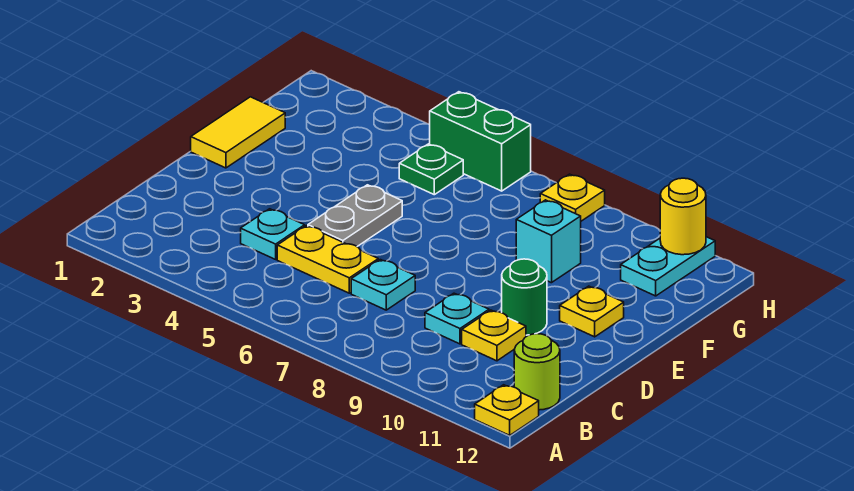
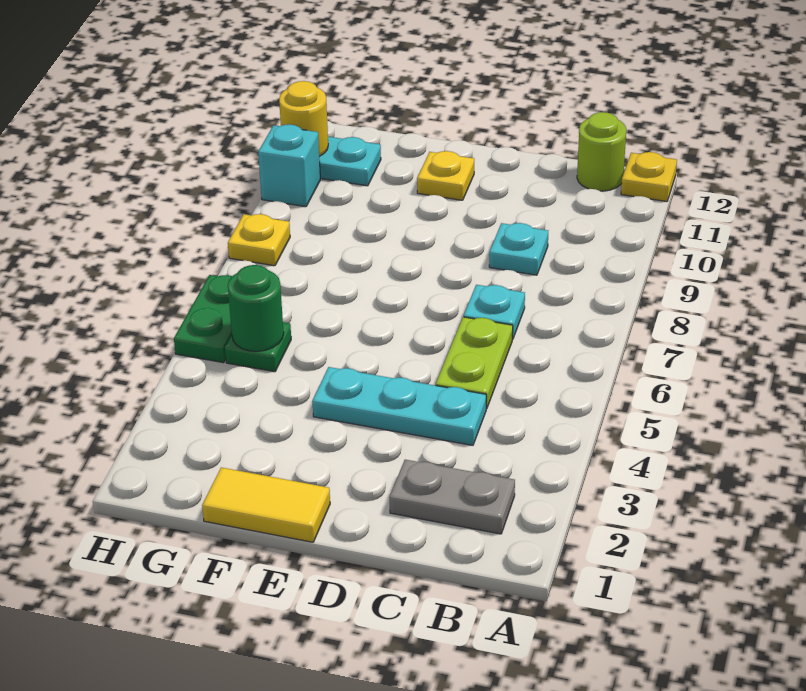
cyan plate C4 level 1 -> cyan plate C4:E4 level 1
yellow plate C5:C6 level 1 -> lime plate C5:C6 level 1
yellow plate C10 level 1 -> none
grey plate D5:E5 level 1 -> grey plate B2:C2 level 1
green round brick D10 level 1 -> green round brick G5 level 2
cyan brick F9 level 1 -> cyan brick H10 level 1
green brick H5:H6 level 1 -> green plate H5:H6 level 1

